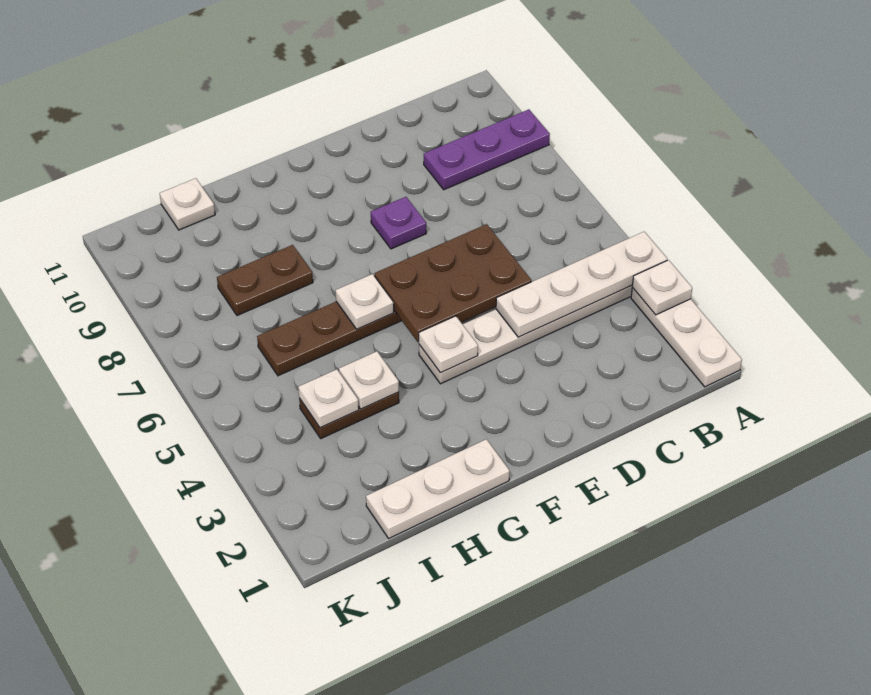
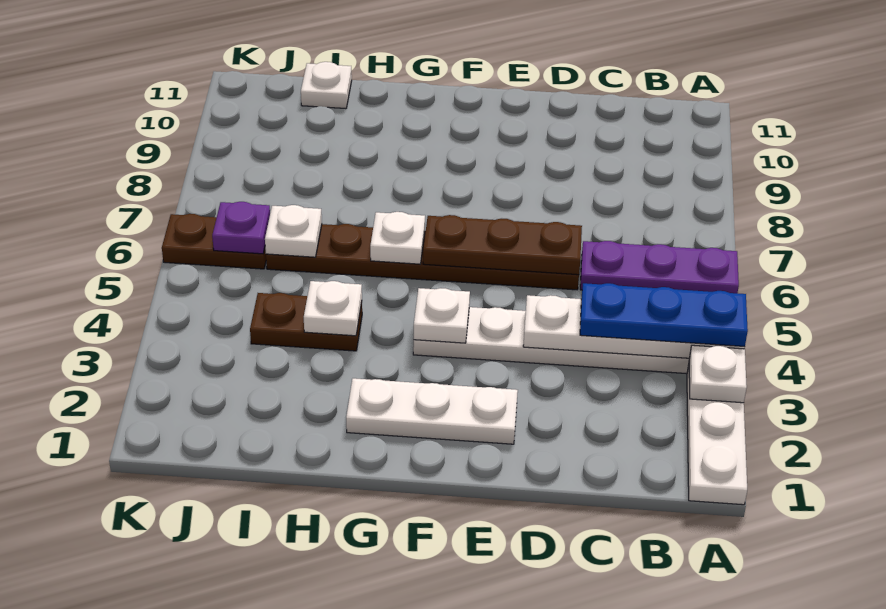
none -> blue plate A4:C4 level 3
purple plate A9:C9 level 1 -> purple plate A6:C6 level 1
brown plate D5:F6 level 2 -> brown plate D6:F6 level 2
purple plate E8 level 1 -> purple plate J6 level 2
white plate G1:I1 level 1 -> white plate E2:G2 level 1
brown plate H8:I8 level 1 -> brown plate J6:K6 level 1
white plate I4 level 2 -> white plate I6 level 2

